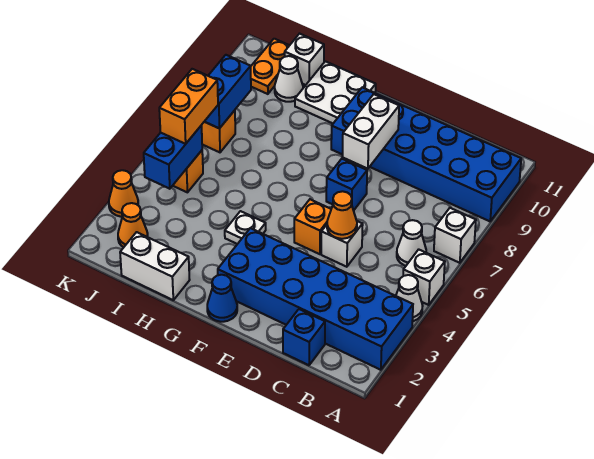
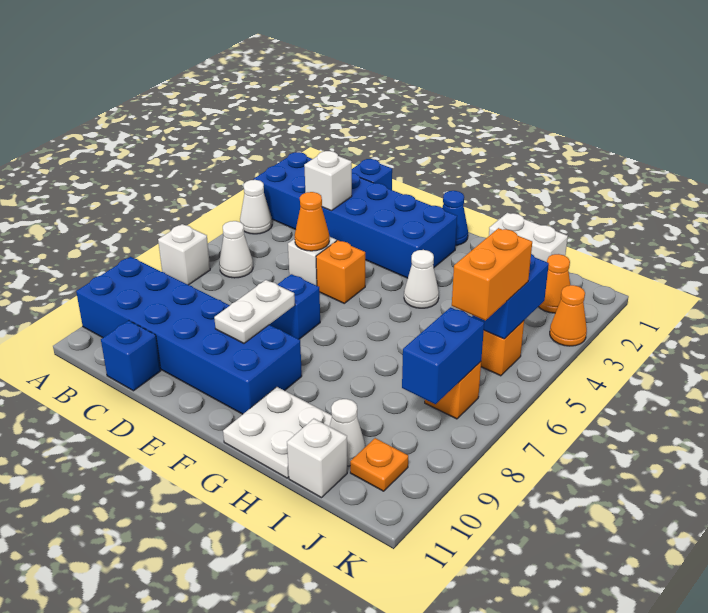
white brick A5 level 1 -> white brick C3 level 2
none -> blue brick C11 level 1
white brick E8:E9 level 2 -> white plate E8:E9 level 2
white plate G4 level 1 -> white cone G4 level 1
orange plate J10:J11 level 1 -> orange plate J10 level 1

